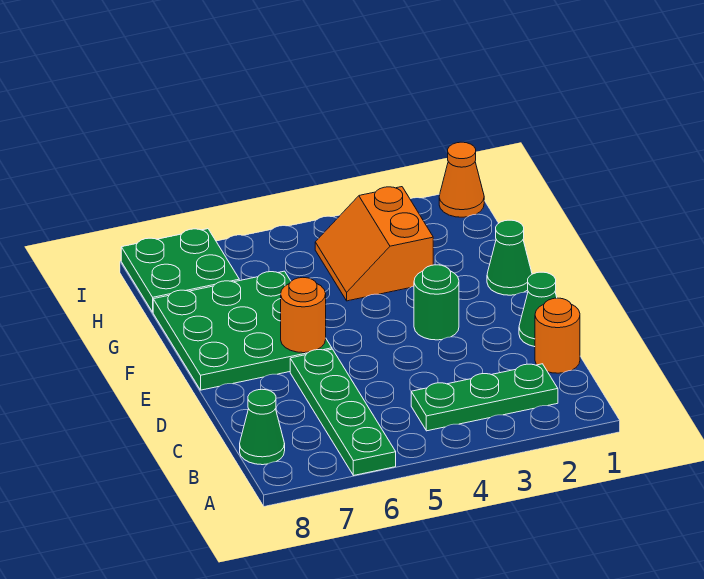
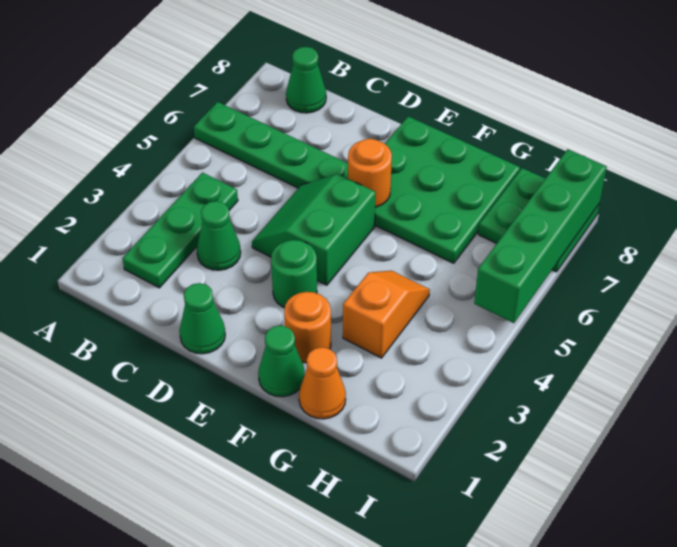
orange round brick C1 level 1 -> orange round brick F2 level 1
none -> green cone C3 level 1
none -> green slope D4:E5 level 1 top E
orange slope G3:H4 level 1 top 3 -> orange slope G3:G4 level 1 top 3
orange cone I1 level 1 -> orange cone G1 level 1
none -> green brick I5:I8 level 2

